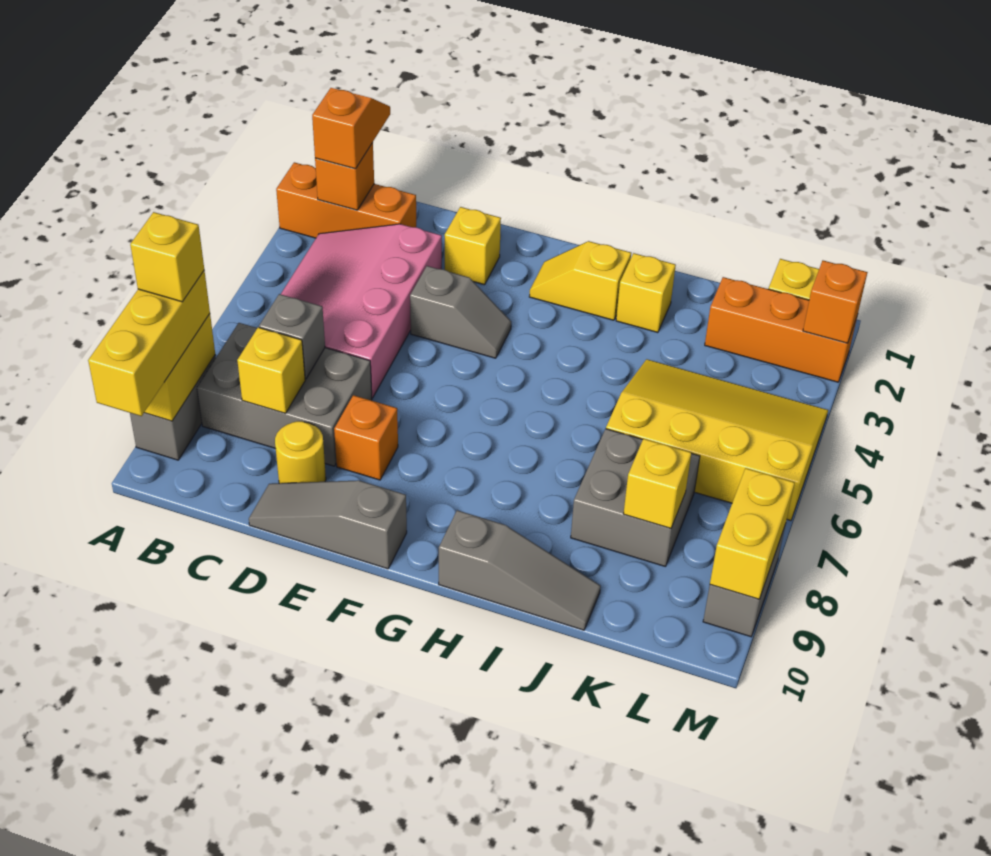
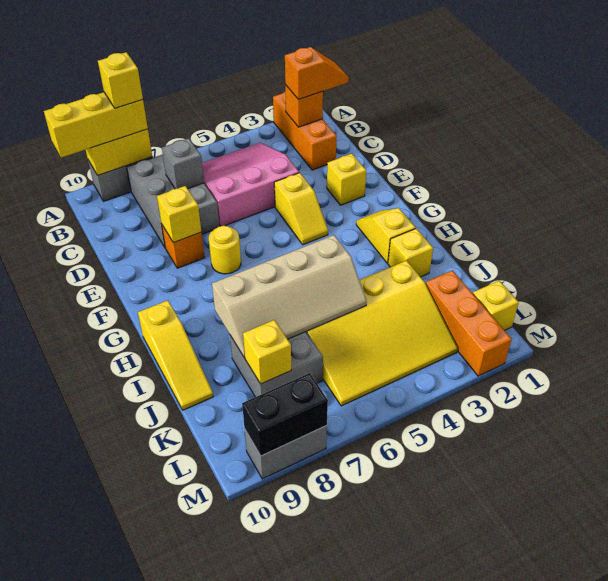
pink slope B3:D6 level 1 top D -> pink slope B4:D6 level 1 top D
yellow brick C8 level 2 -> yellow brick E8 level 2
yellow round brick D9 level 1 -> yellow round brick F7 level 1
grey slope D10:F10 level 1 top F -> none
grey slope E4:F4 level 1 top E -> yellow slope E4:F4 level 1 top E
grey slope H10:J10 level 1 top H -> yellow slope H10:J10 level 1 top H
none -> tan slope I5:J8 level 2 top I
yellow slope J4:M6 level 1 top 6 -> yellow slope J3:L6 level 1 top J
orange brick M2 level 2 -> none
yellow brick M8:M9 level 2 -> black brick M8:M9 level 2

